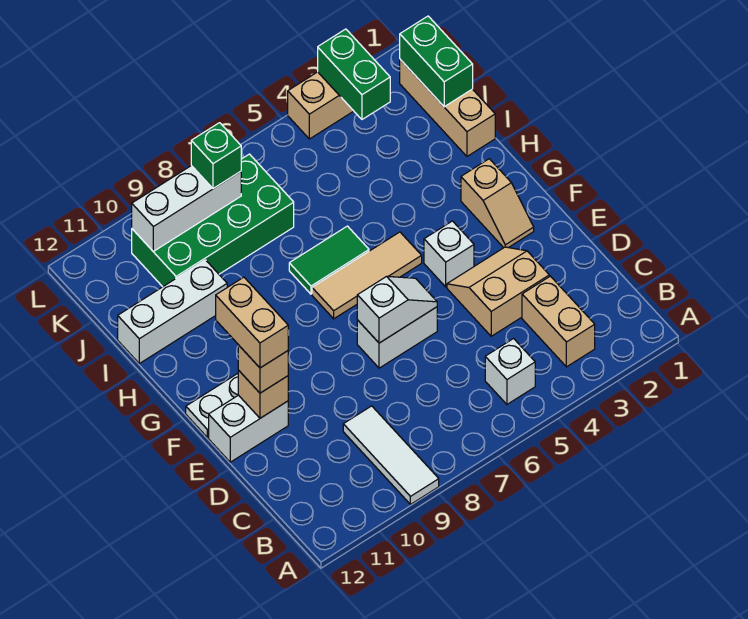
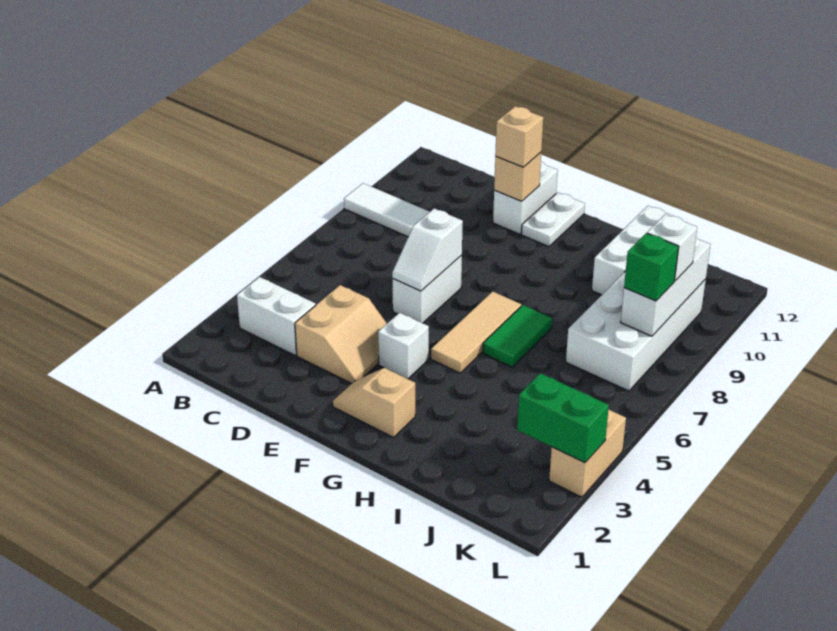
tan brick B3:C3 level 1 -> white brick B3:C3 level 1
white brick B5 level 1 -> white brick K9 level 3
tan brick E11:F11 level 4 -> none
tan brick I1:K1 level 1 -> none
green brick J1:K1 level 2 -> none
green brick J7:K10 level 1 -> white brick J7:K10 level 1

